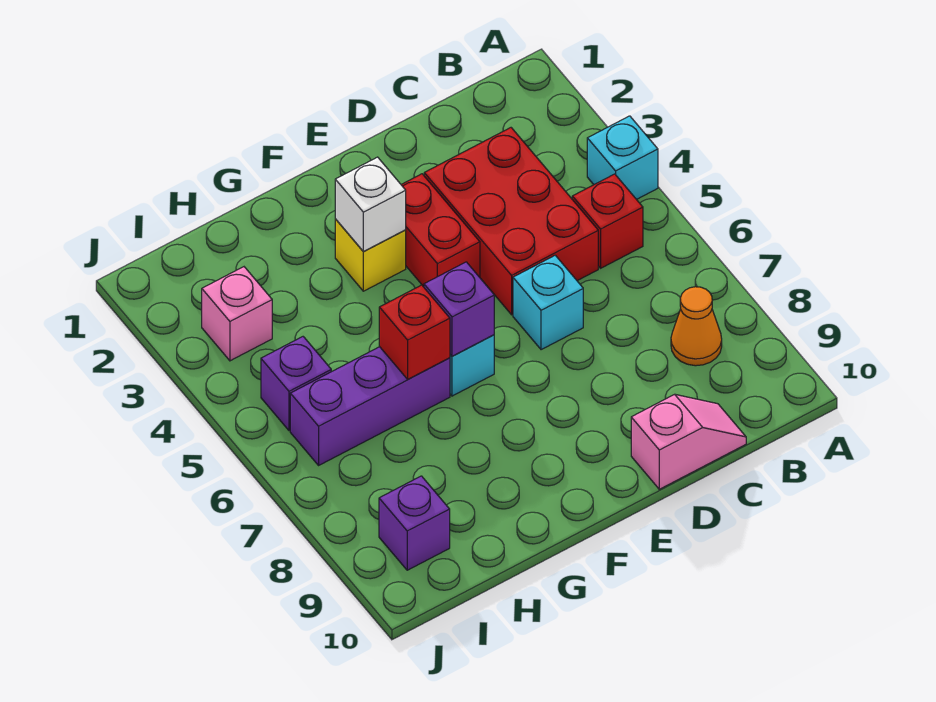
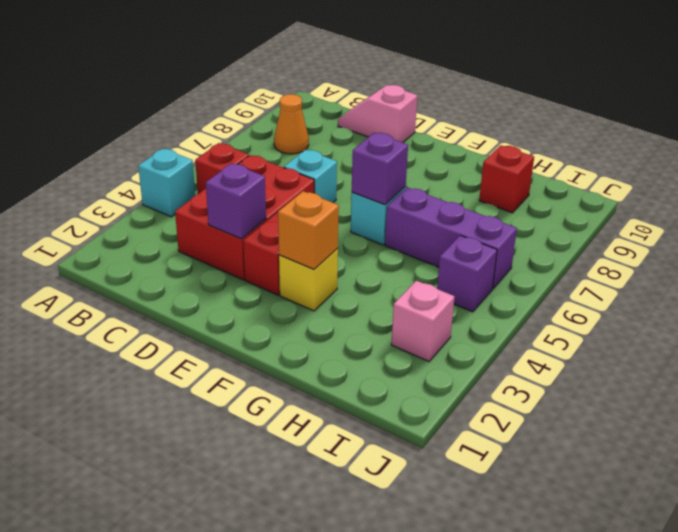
white brick F3 level 2 -> orange brick F3 level 2
red brick G6 level 2 -> red brick H9 level 1
purple brick I9 level 1 -> purple brick D3 level 2

